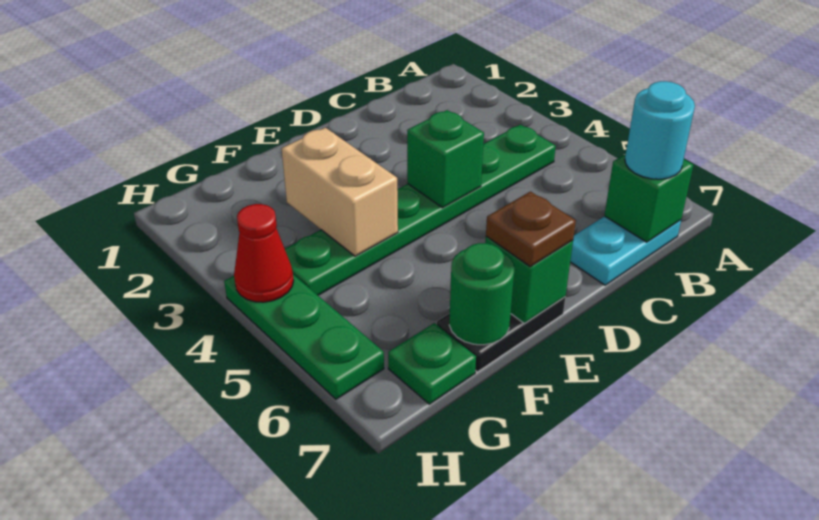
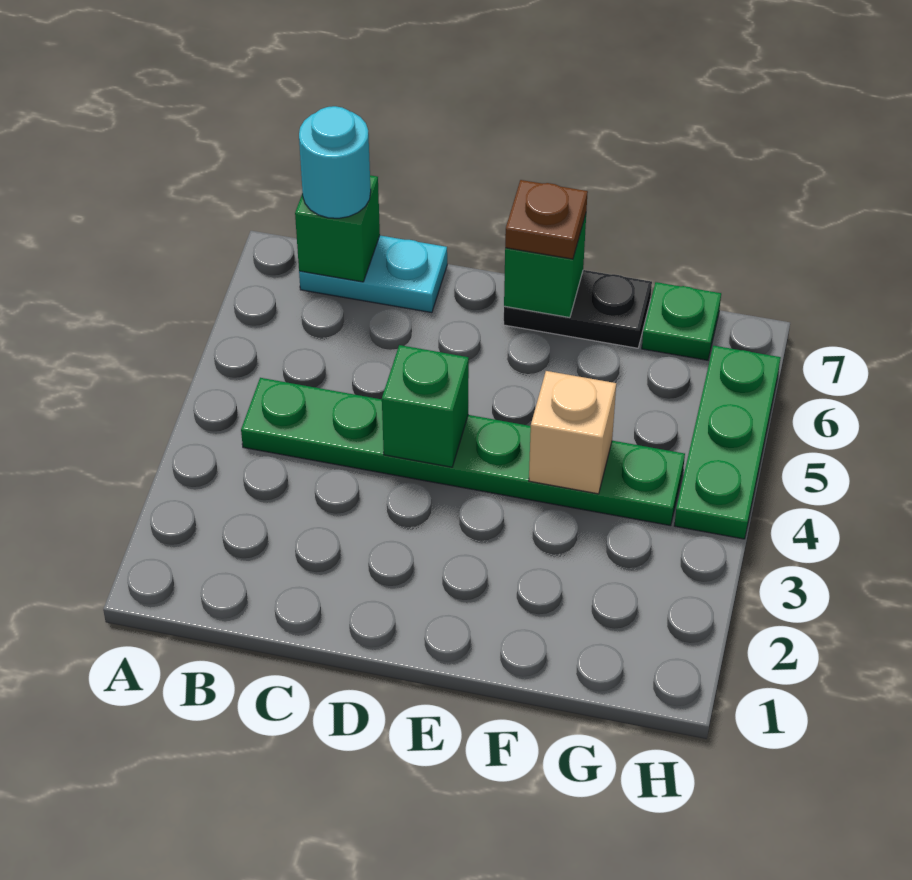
tan brick F3:F4 level 2 -> tan brick F4 level 2
green round brick F7 level 2 -> none
red cone H4 level 2 -> none

